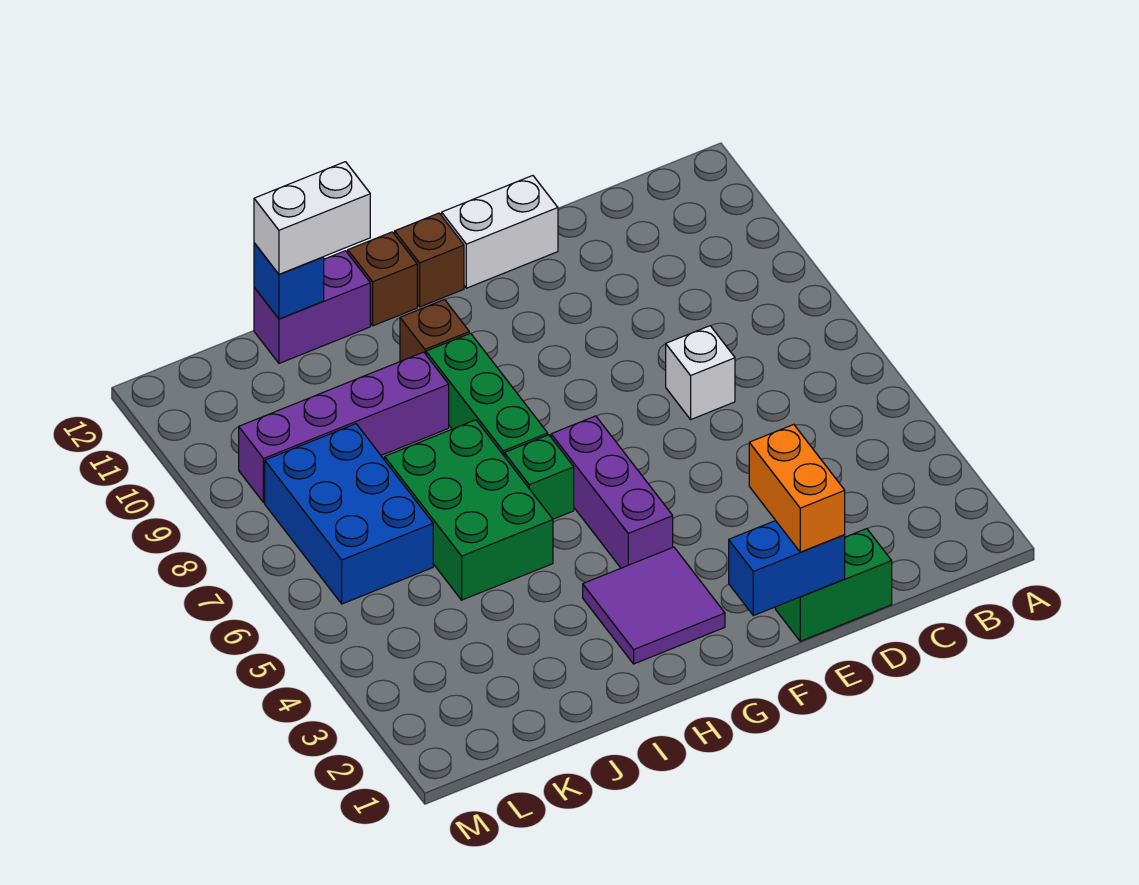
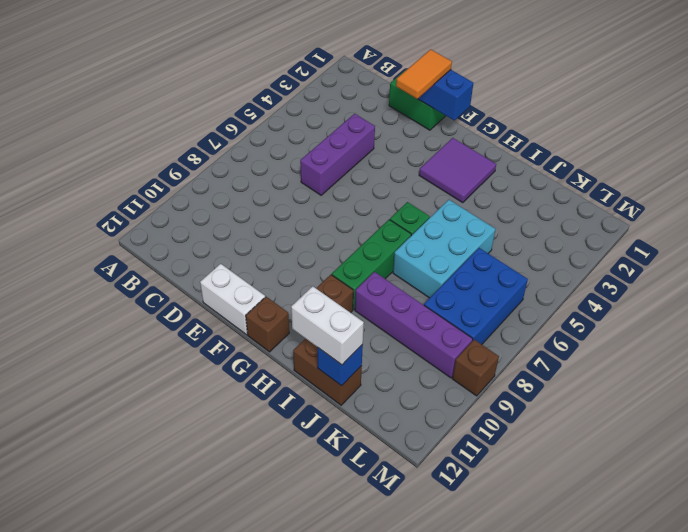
white brick D7 level 1 -> none
orange brick E1:E2 level 3 -> orange tile E1:E2 level 3
purple brick G4:G6 level 1 -> purple brick D4:D6 level 1
brown brick H12 level 1 -> brown brick M9 level 1
green brick I5:J7 level 1 -> cyan brick I5:J7 level 1
purple brick I12:J12 level 1 -> brown brick I12:J12 level 1

